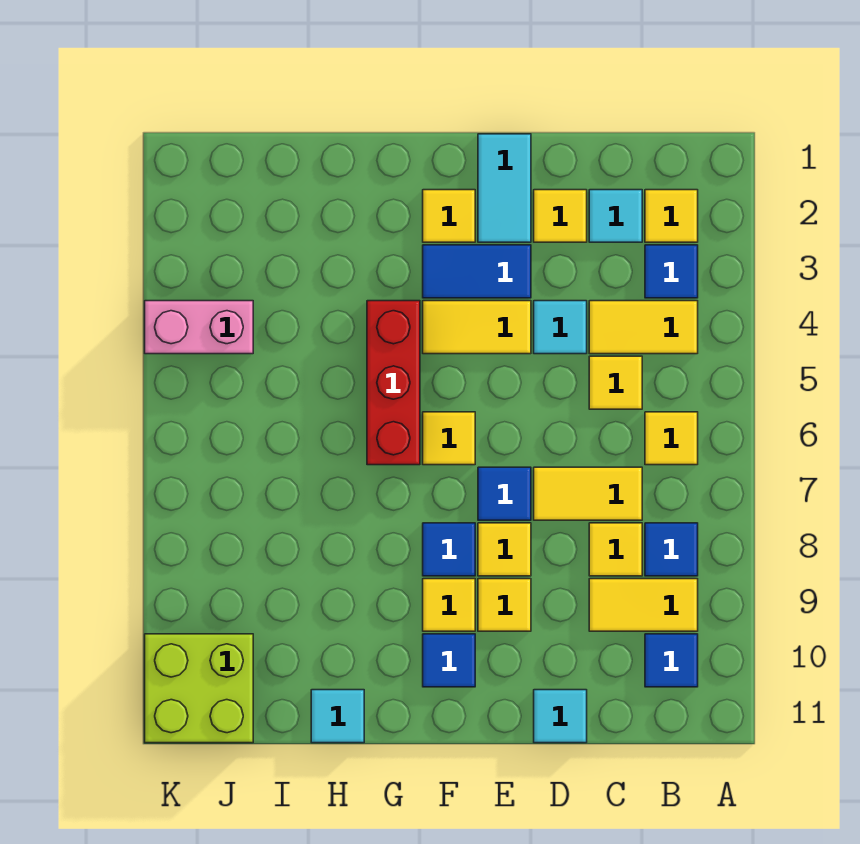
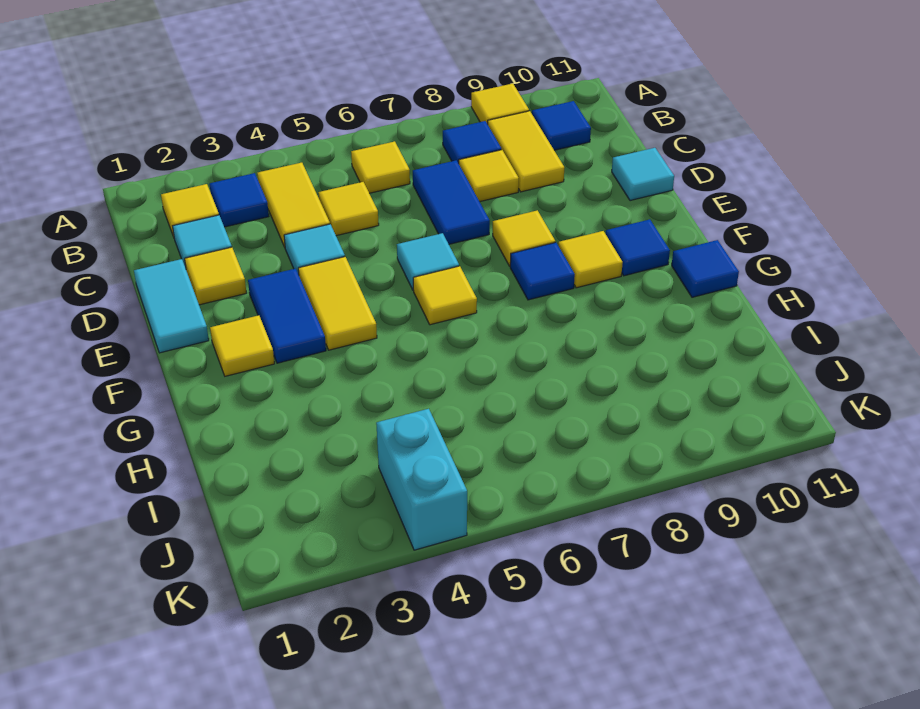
yellow tile C7:D7 level 1 -> blue tile C7:D7 level 1
cyan tile E1:E2 level 1 -> cyan tile D1:E1 level 1
blue tile E7 level 1 -> blue tile G11 level 1
yellow tile E9 level 1 -> yellow tile A9 level 1
red brick G4:G6 level 1 -> none
cyan tile H11 level 1 -> cyan tile E6 level 1
pink brick J4:K4 level 1 -> cyan brick J4:K4 level 1
lime brick J10:K11 level 1 -> none

